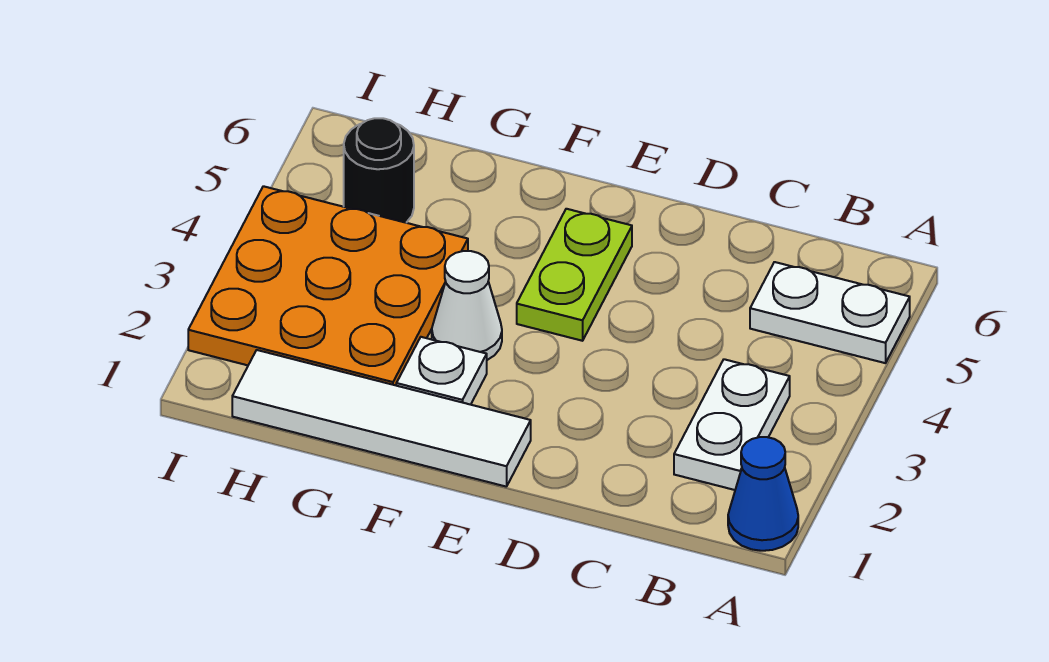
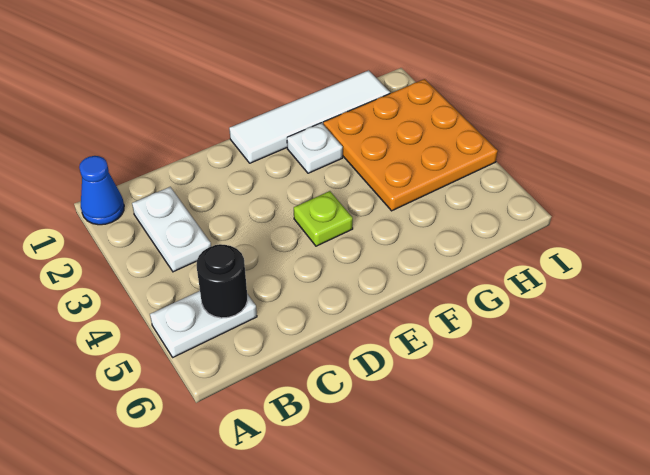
lime plate E4:E5 level 1 -> lime plate E4 level 1
white cone F3 level 1 -> none
black round brick H5 level 1 -> black round brick B5 level 2

